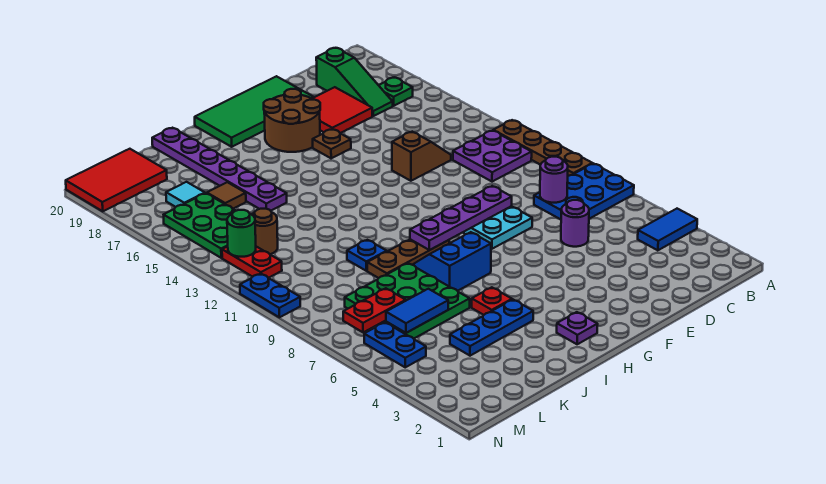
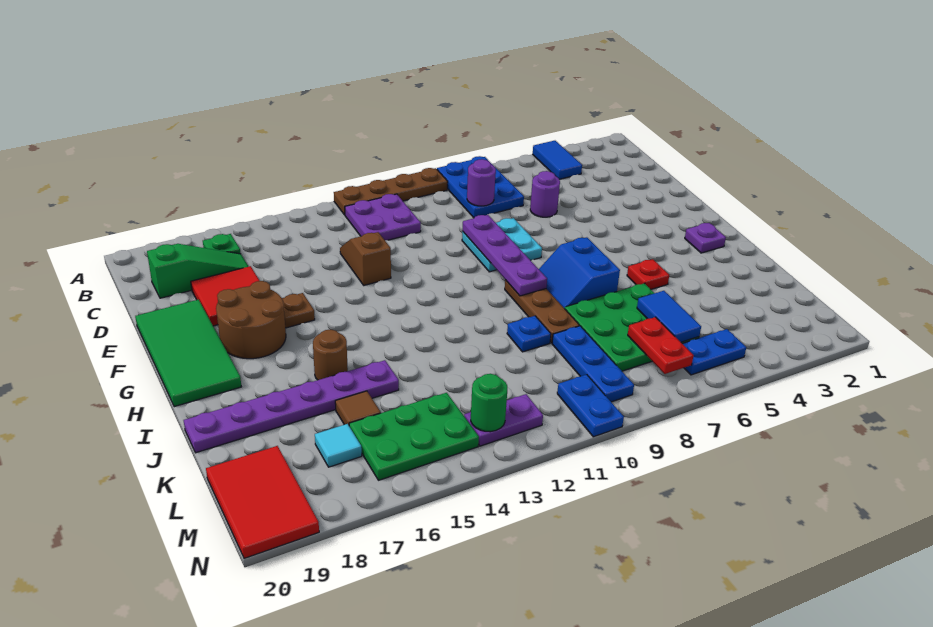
blue plate I4:K4 level 1 -> blue plate K9:M9 level 1
brown round brick L13 level 1 -> brown round brick I16 level 1
red plate M12:M13 level 1 -> purple plate M12:M13 level 1
blue plate N10:N11 level 1 -> blue plate M10:N10 level 1

